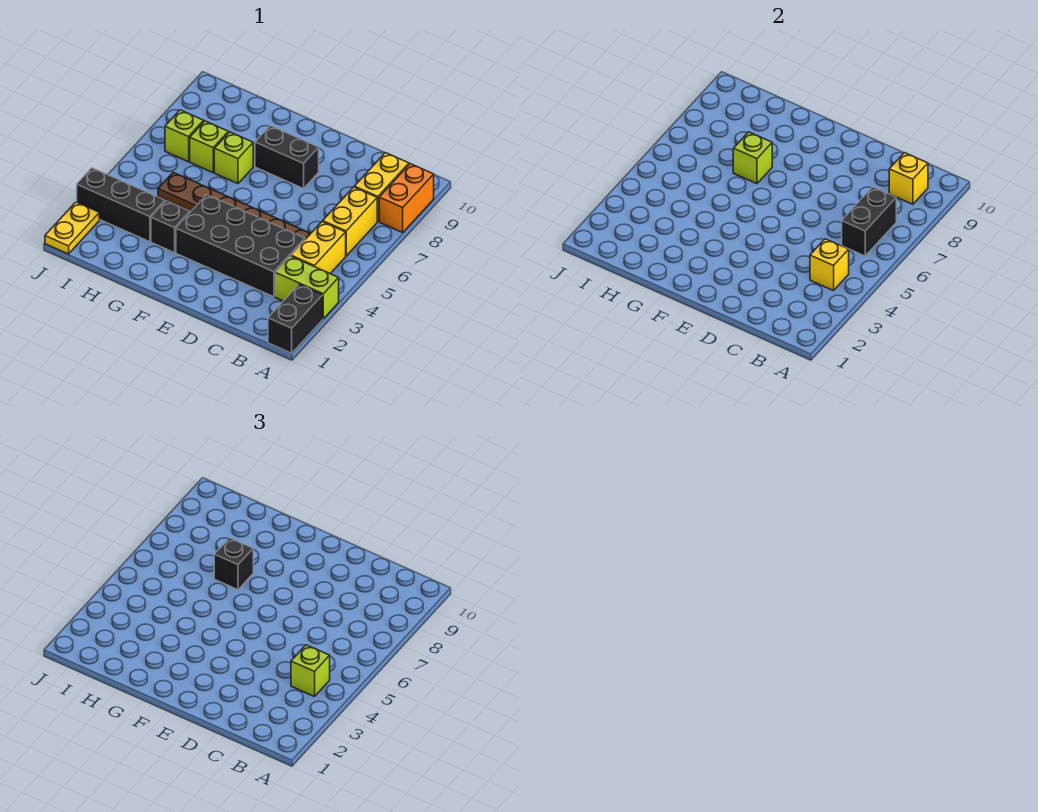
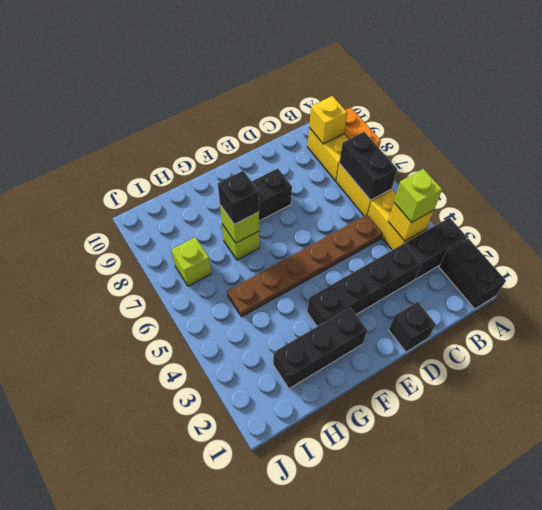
lime brick A3:B3 level 1 -> black brick A3:B3 level 1
black brick C3:F4 level 1 -> black brick C3:F3 level 1
black brick G3 level 1 -> black brick D1 level 1
black brick H3:J3 level 1 -> black brick F2:H2 level 1
lime brick H7 level 1 -> none
yellow plate J1:J2 level 1 -> none

